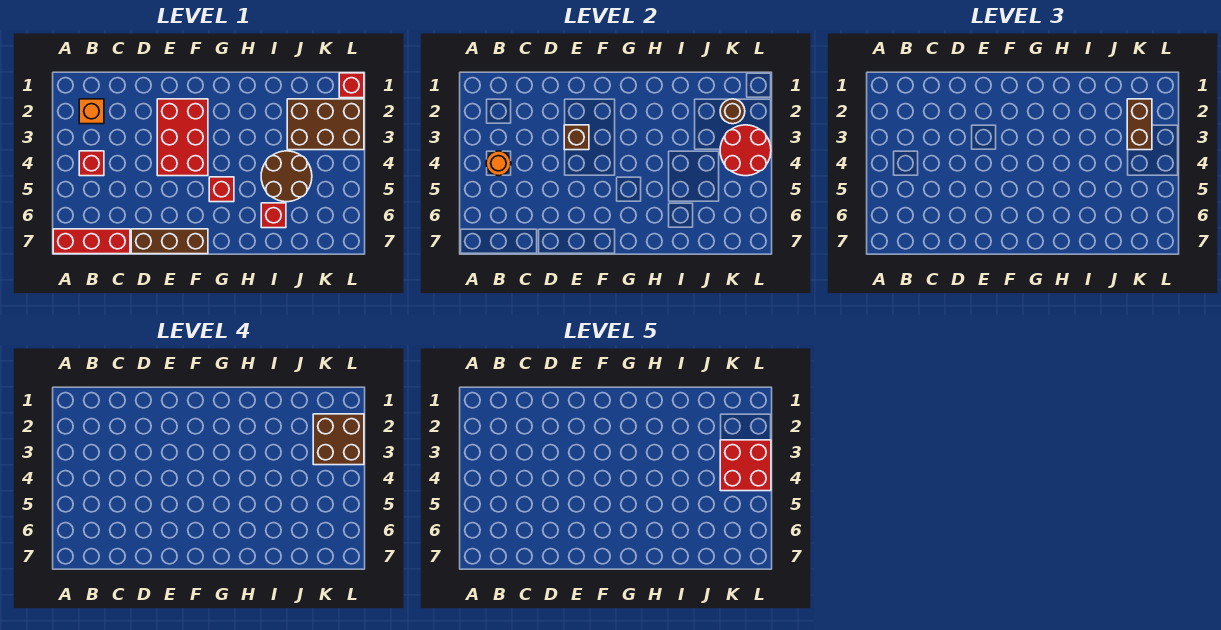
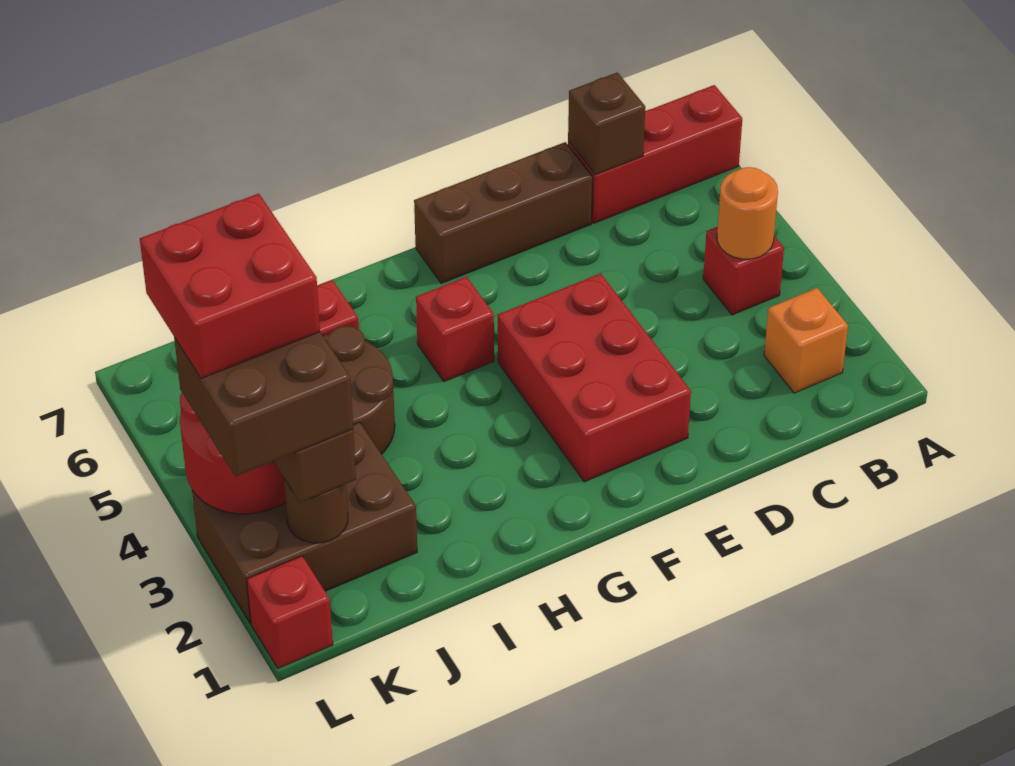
brown brick E3 level 2 -> brown brick C7 level 2

